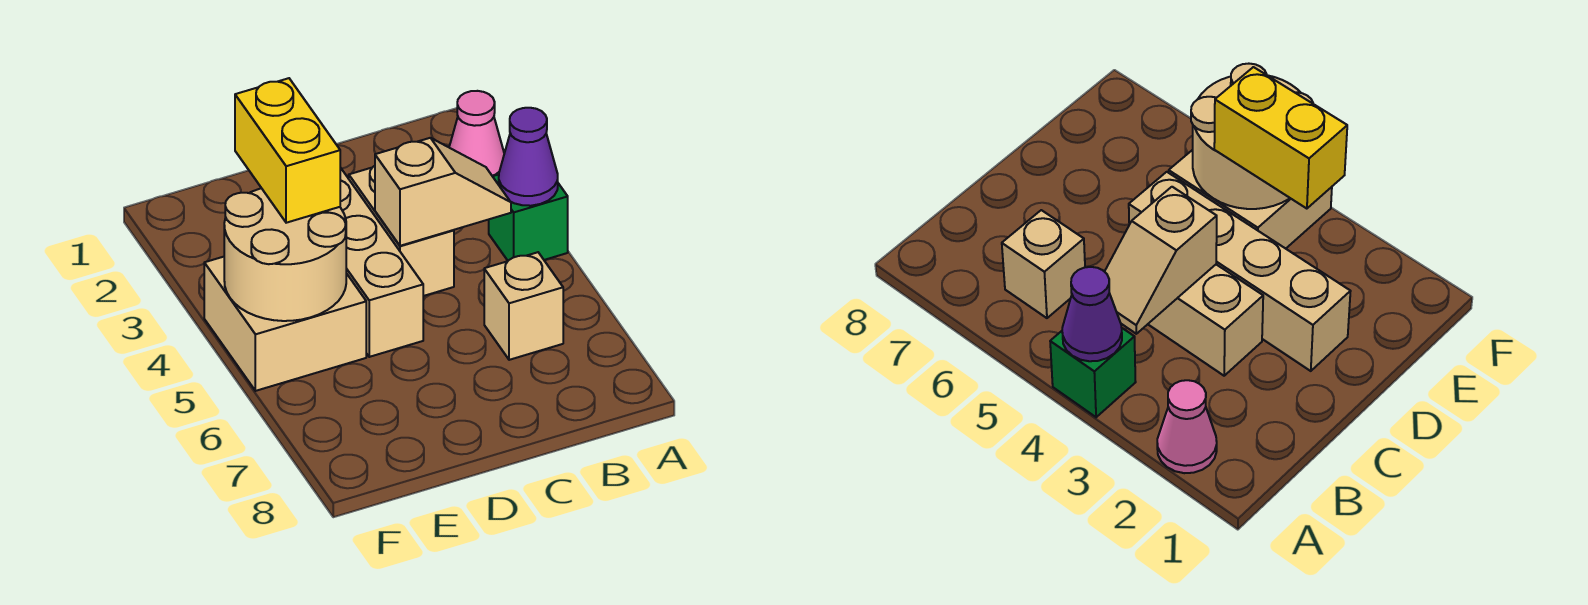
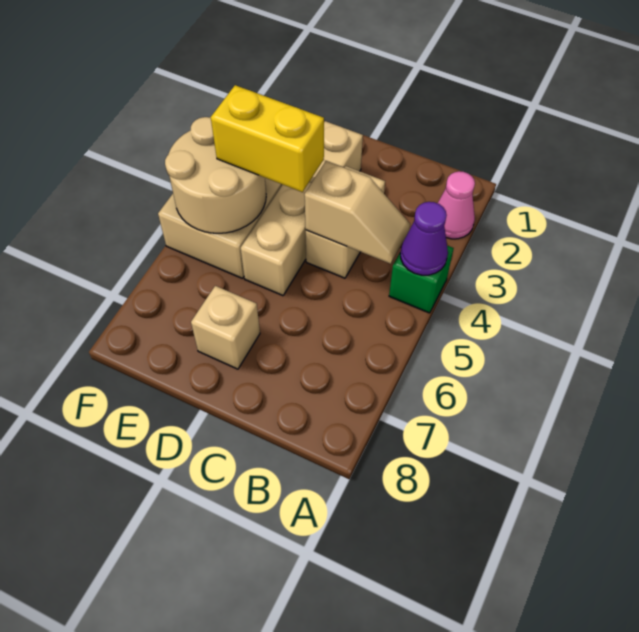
tan brick B6 level 1 -> tan brick D7 level 1
yellow brick E3:E4 level 3 -> yellow brick D4:E4 level 3

